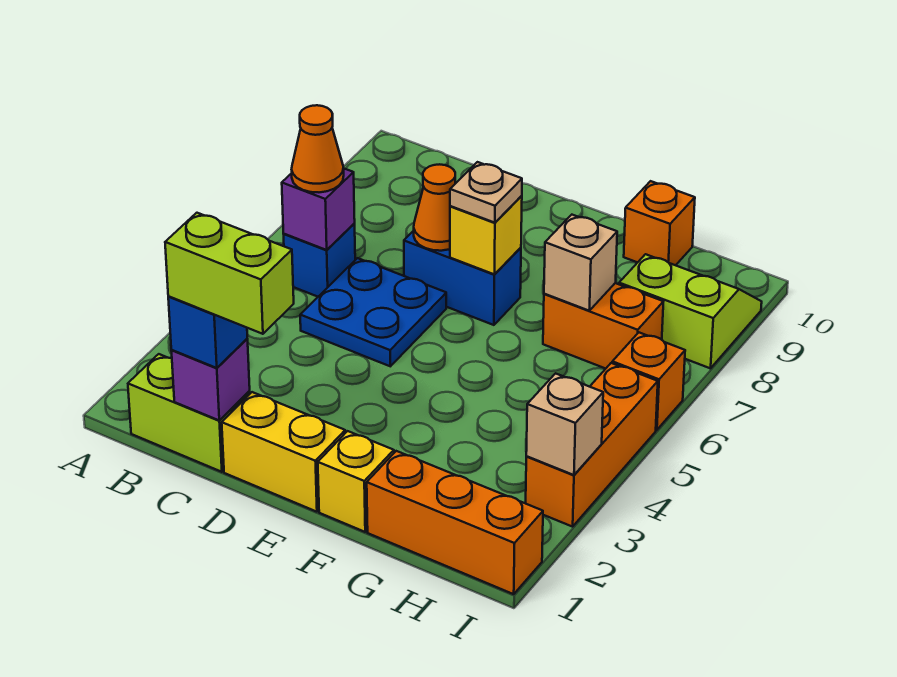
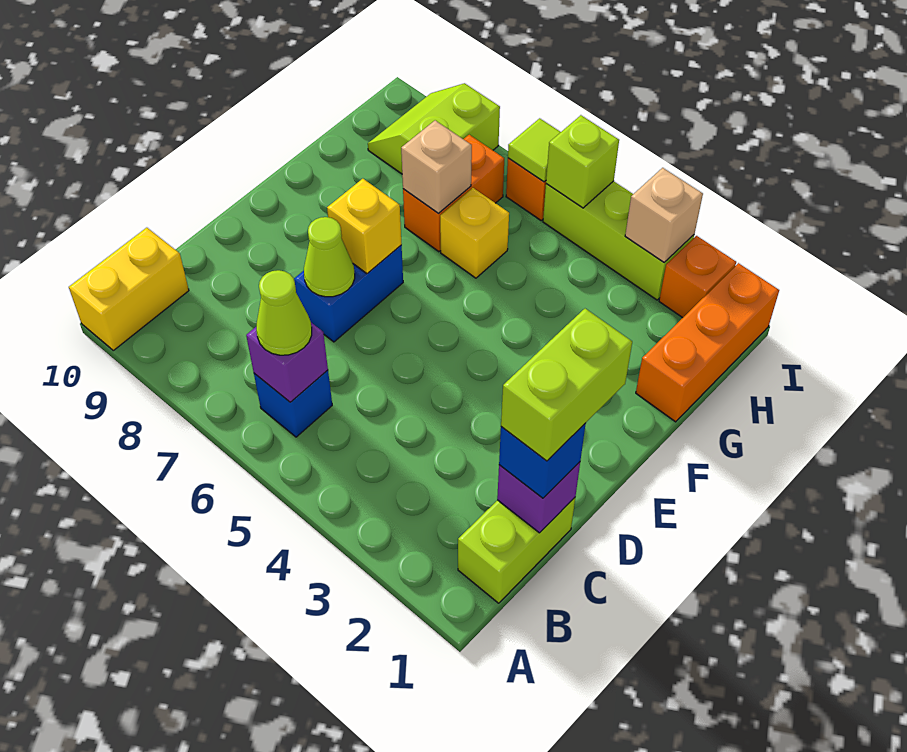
orange cone B6 level 3 -> lime cone B6 level 3
blue plate C5:D6 level 1 -> none
yellow brick D1:E1 level 1 -> yellow brick A10:B10 level 1
orange cone D7 level 2 -> lime cone D7 level 2
tan plate E7 level 3 -> none
yellow brick F1 level 1 -> yellow brick G6 level 1
orange brick G10 level 1 -> orange brick I2 level 1
orange brick I3:I5 level 1 -> lime brick I3:I5 level 1
none -> lime brick I5 level 2
none -> lime tile I6 level 2

